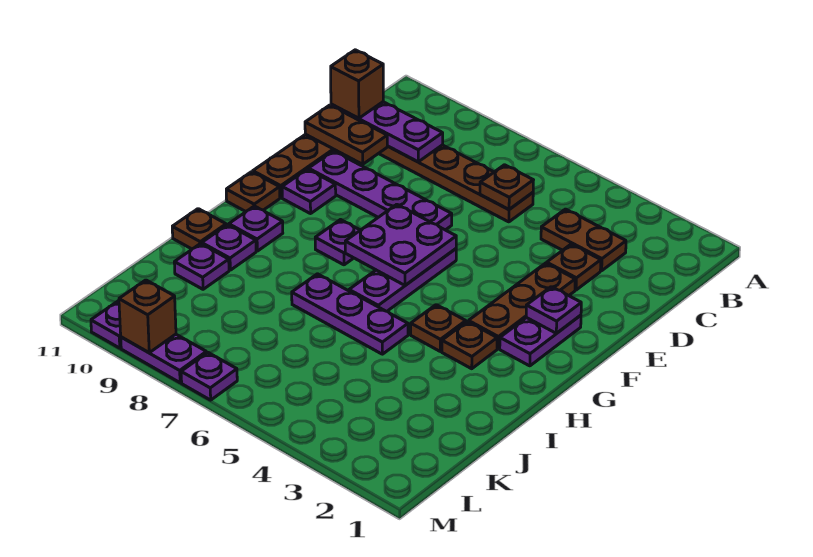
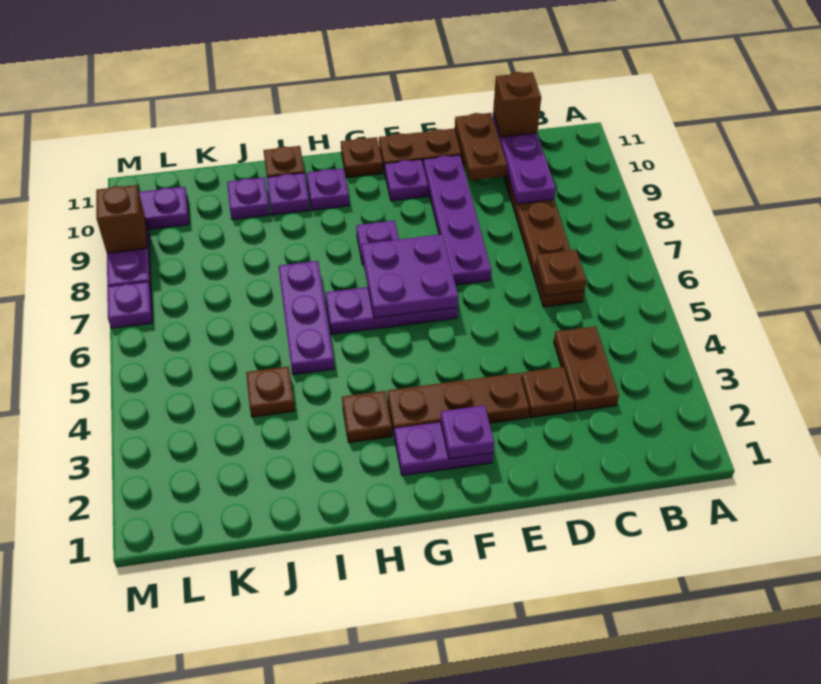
brown plate H4 level 1 -> brown plate J4 level 1

